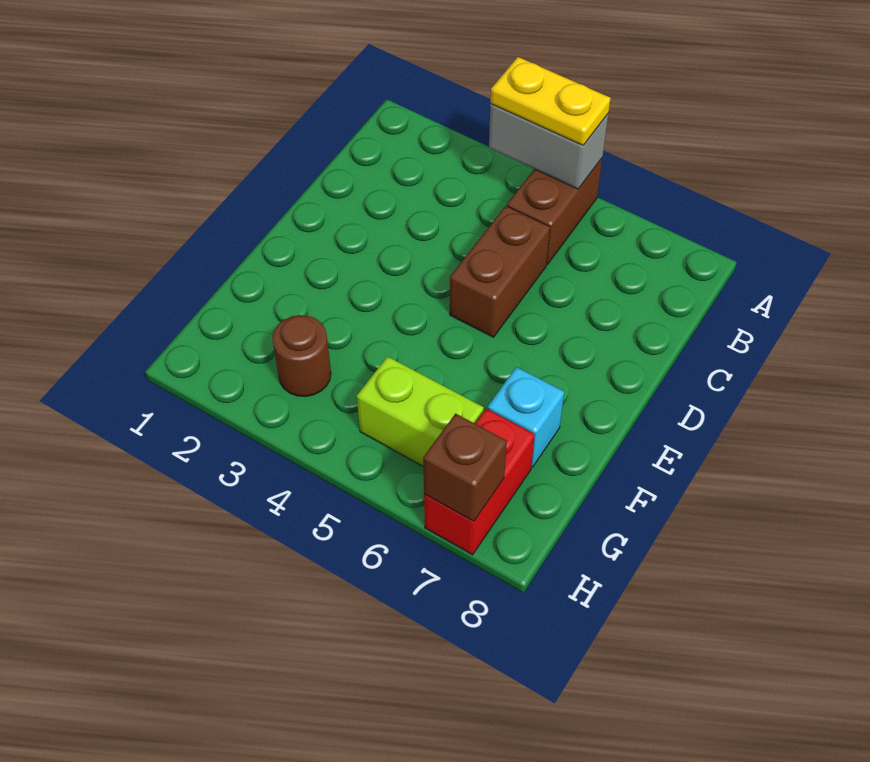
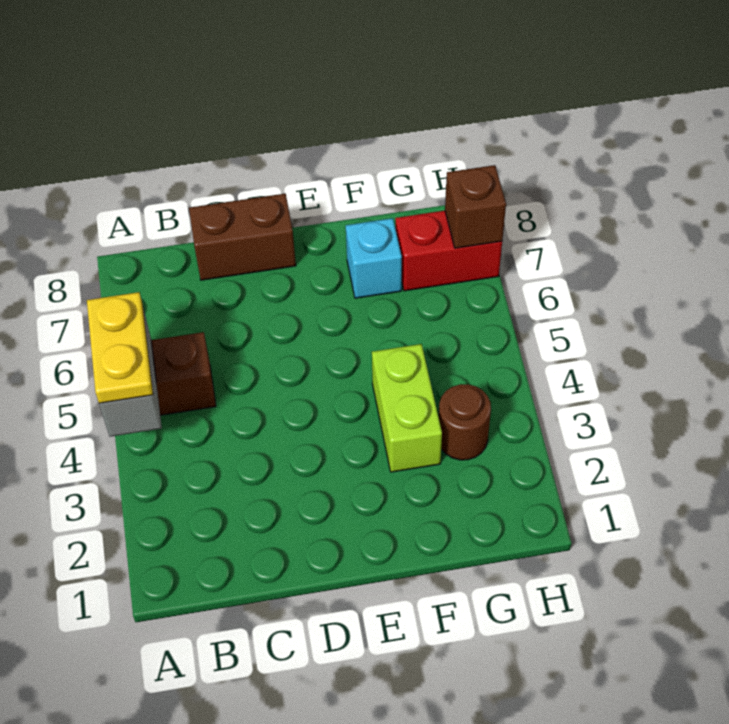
brown brick C5:D5 level 1 -> brown brick C8:D8 level 1
lime brick G5:G6 level 1 -> lime brick F3:F4 level 1

